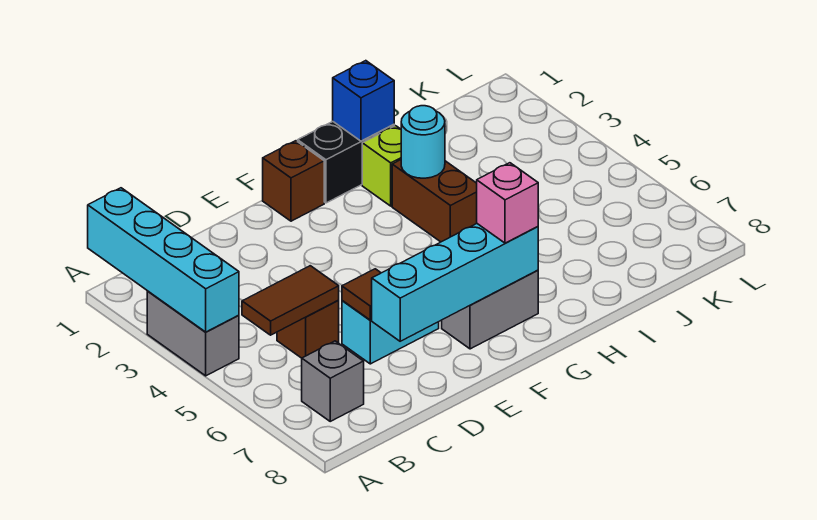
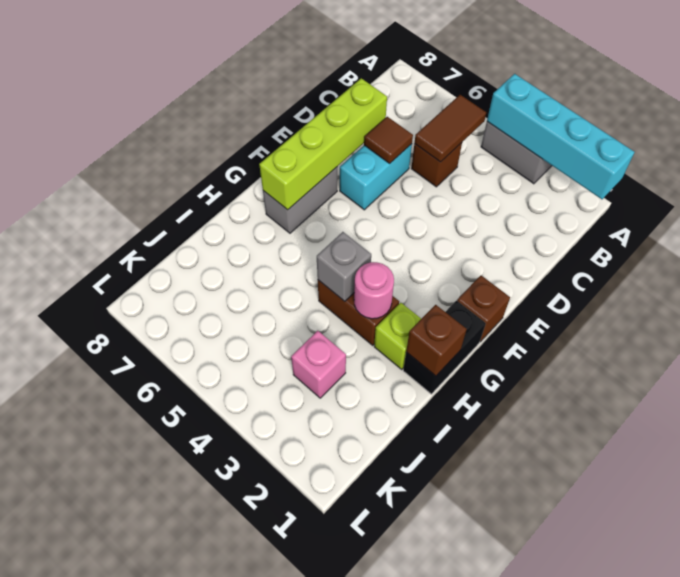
grey brick B7 level 1 -> grey brick H4 level 2
cyan brick D7:G7 level 2 -> lime brick D7:G7 level 2
pink brick G7 level 3 -> pink brick J3 level 1
blue brick H1 level 2 -> brown brick H1 level 2
cyan round brick H3 level 2 -> pink round brick H3 level 2

